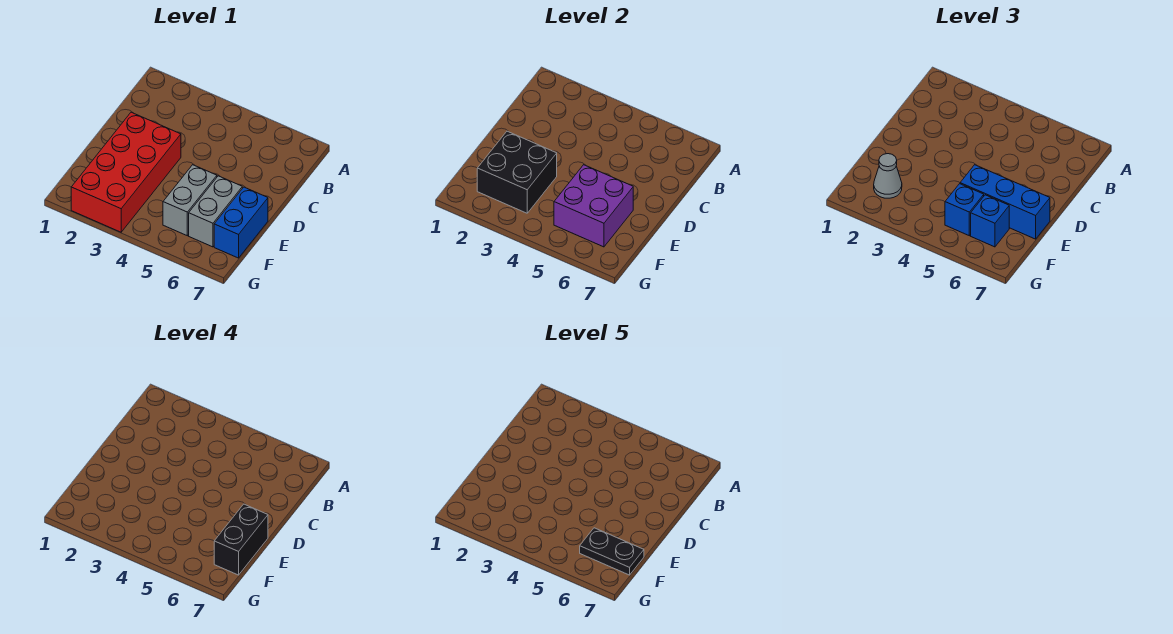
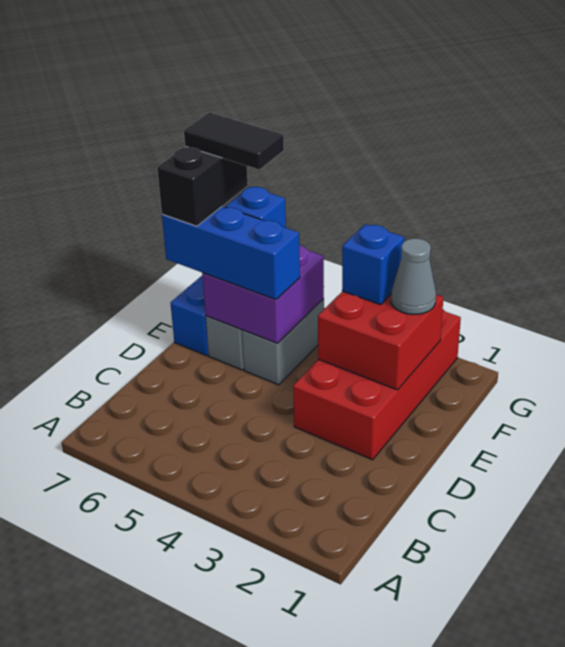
black brick E2:F3 level 2 -> red brick E2:F3 level 2
blue brick F5 level 3 -> blue brick F3 level 3
black plate F6:F7 level 5 -> black tile F6:F7 level 5

